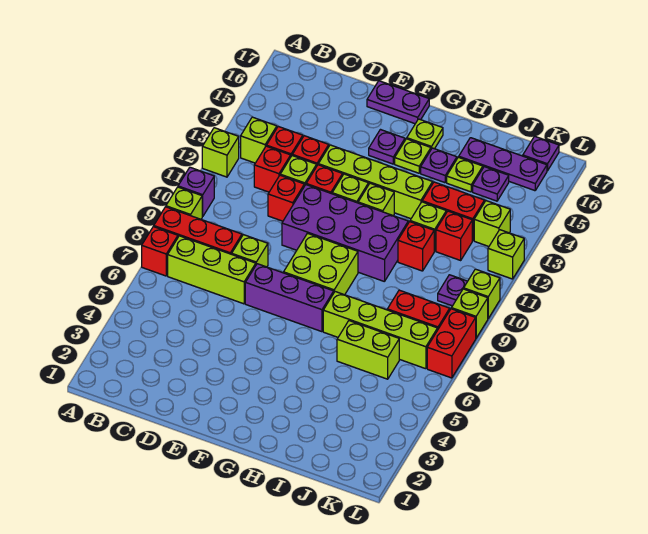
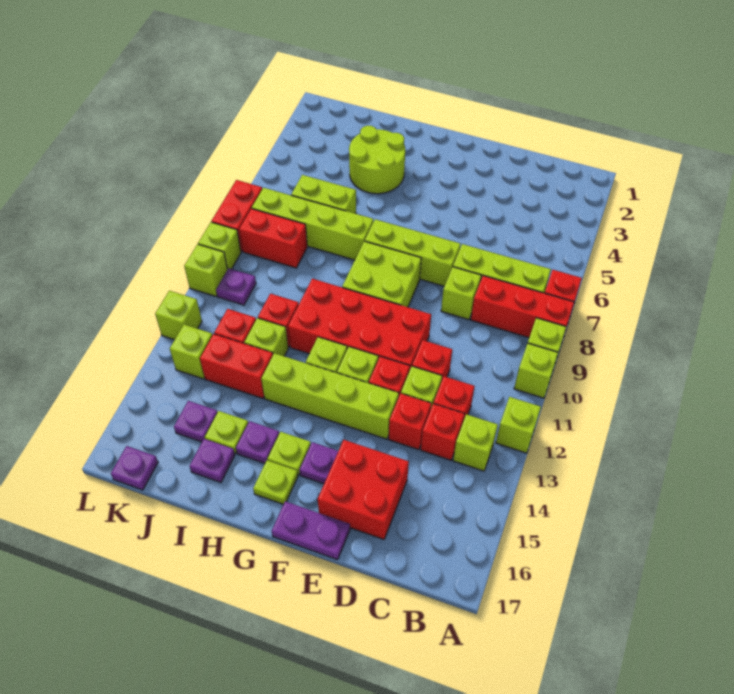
purple brick A10 level 1 -> lime brick A10 level 1
none -> red brick D15:E16 level 1
purple brick E7:G7 level 1 -> lime brick E7:G7 level 1
purple brick E10:H11 level 1 -> red brick E10:H11 level 1
none -> lime round brick H3:I4 level 1
purple plate I16:K16 level 1 -> purple plate I16 level 1

